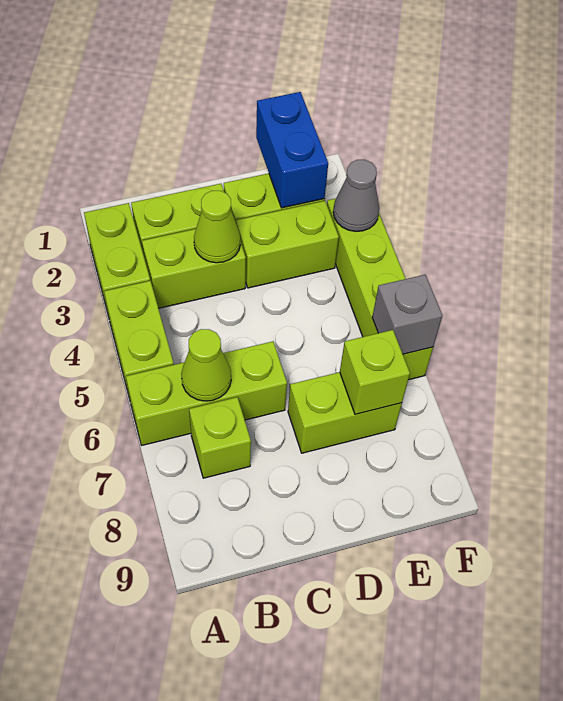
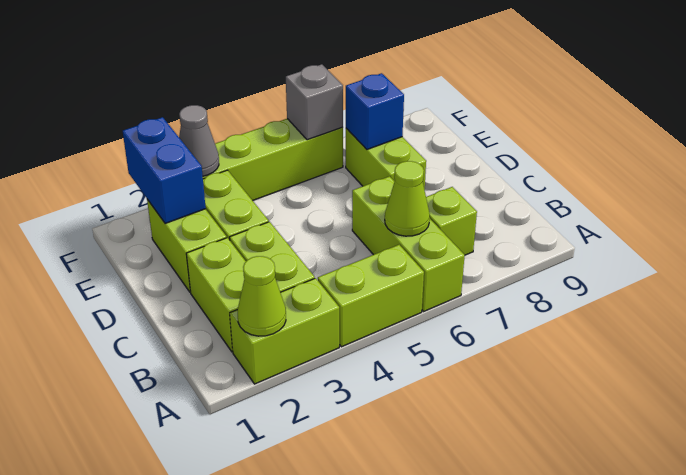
lime cone C3 level 2 -> lime cone A2 level 2
blue brick E1:E2 level 2 -> blue brick E2:F2 level 2
lime brick E7 level 2 -> blue brick E7 level 2

